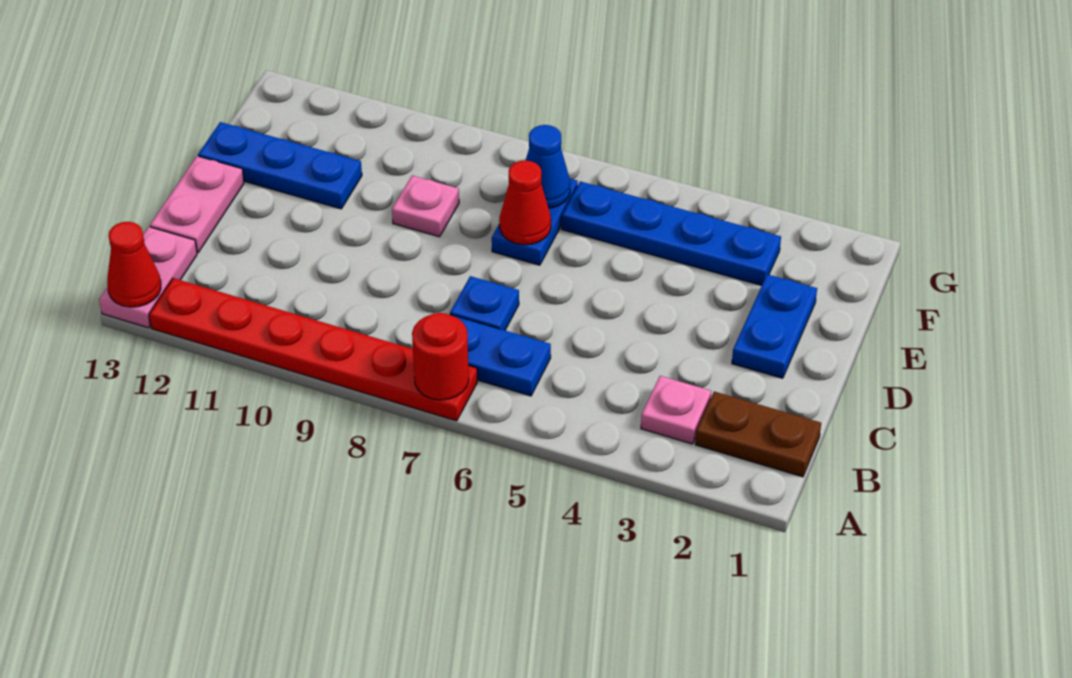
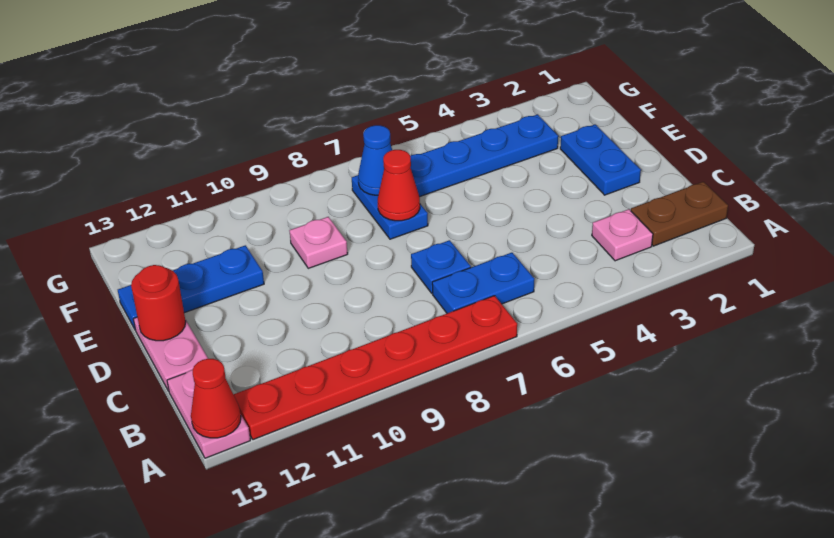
red round brick A7 level 2 -> red round brick D13 level 2

